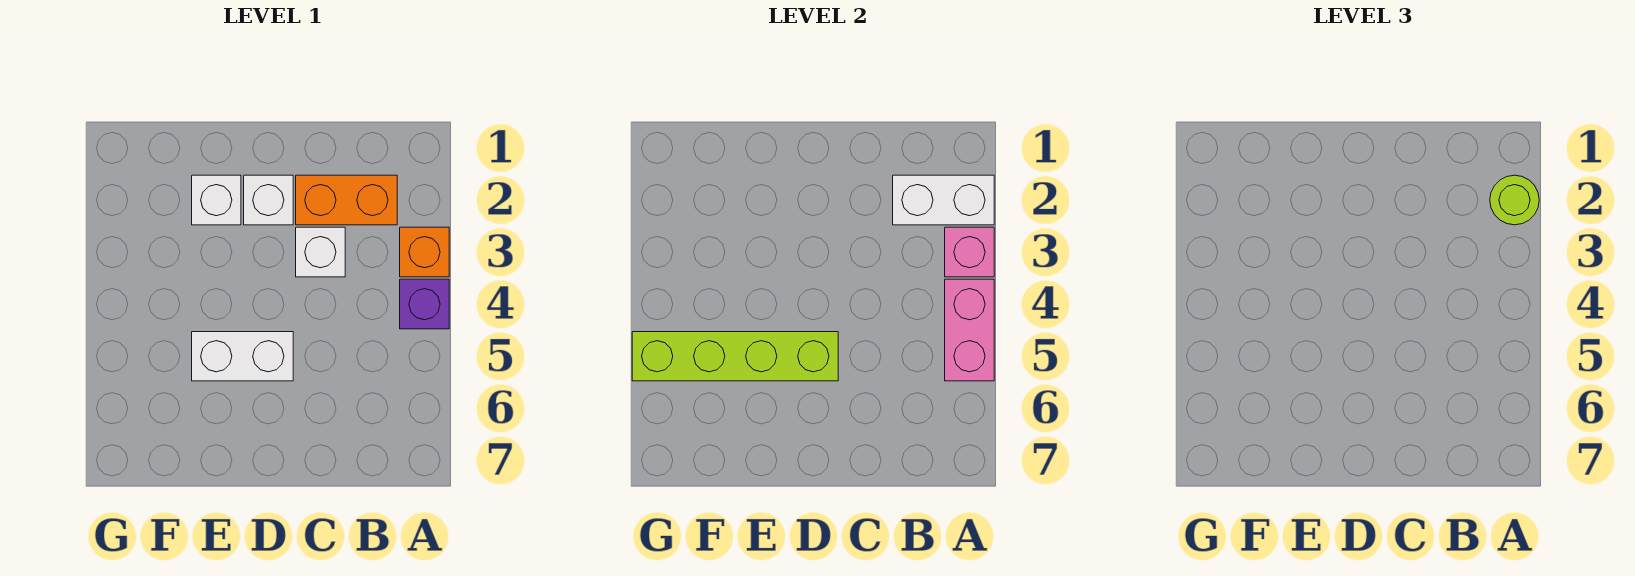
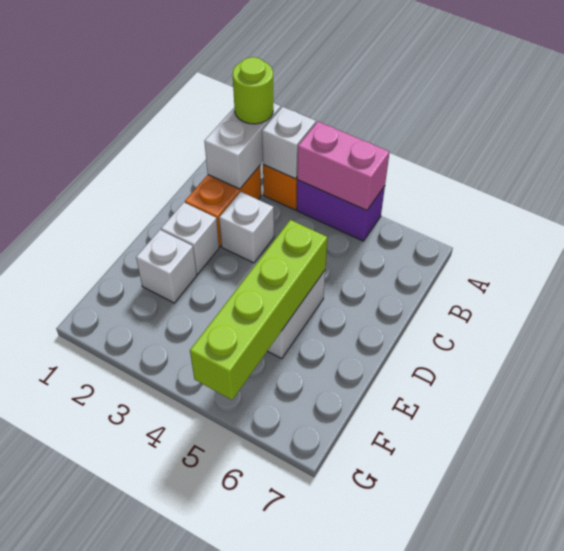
pink brick A3 level 2 -> white brick A3 level 2
purple brick A4 level 1 -> purple brick A4:A5 level 1

